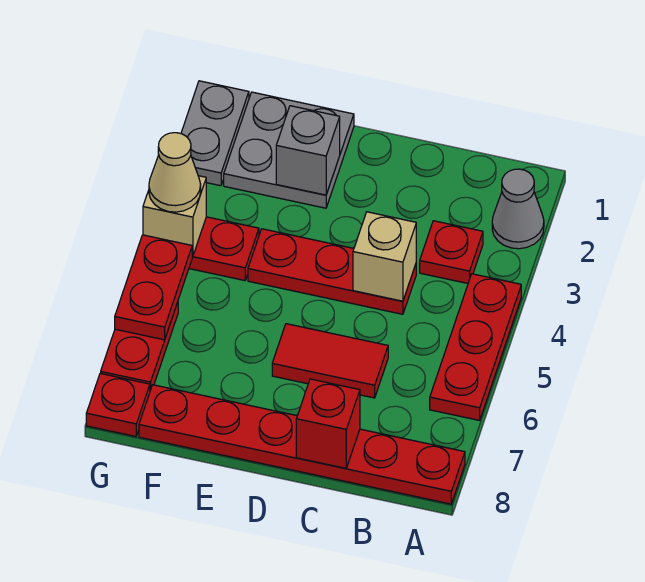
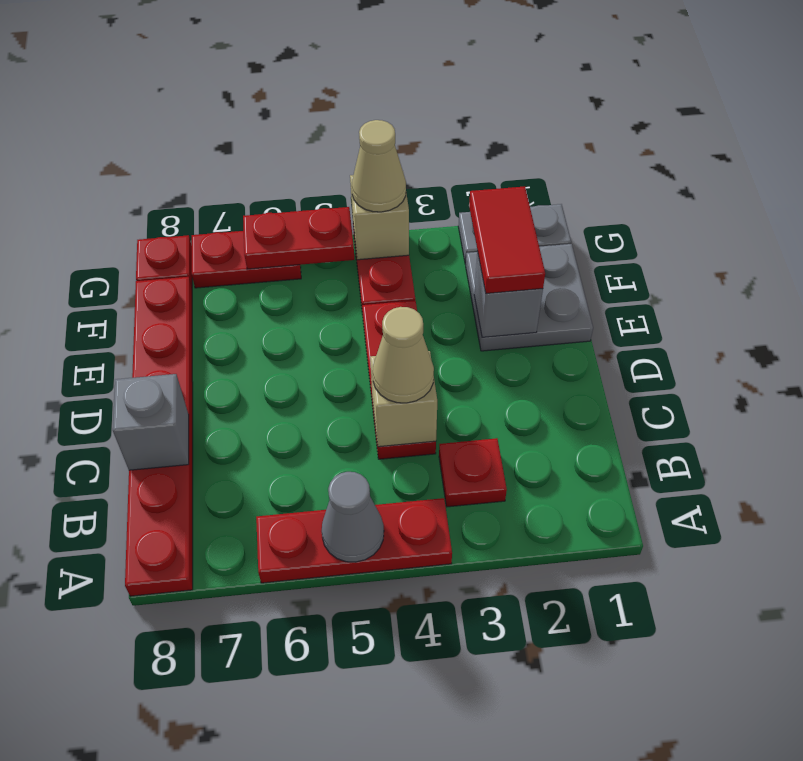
grey cone A2 level 1 -> grey cone A5 level 2
none -> tan cone C4 level 3
red tile C6:D6 level 1 -> red tile E2:F2 level 3
red brick C8 level 2 -> grey brick C8 level 2

